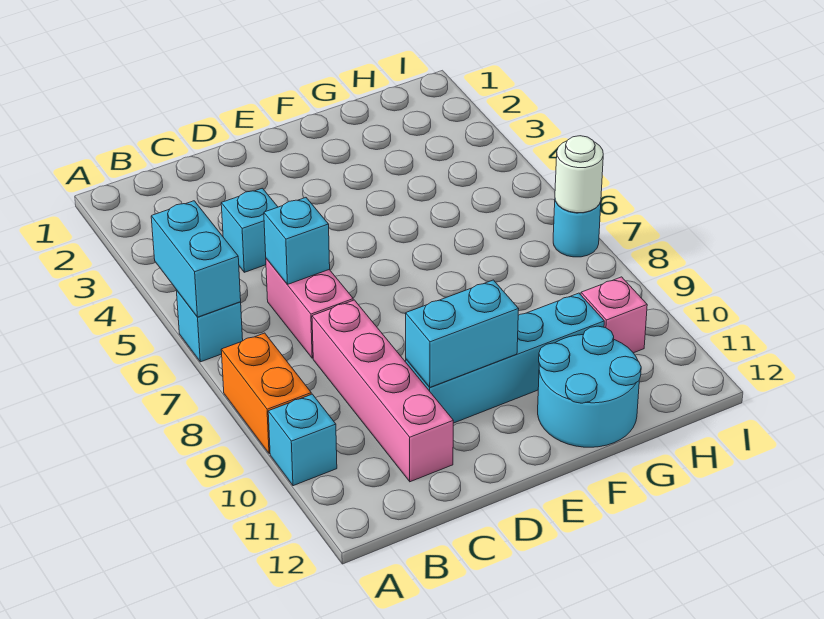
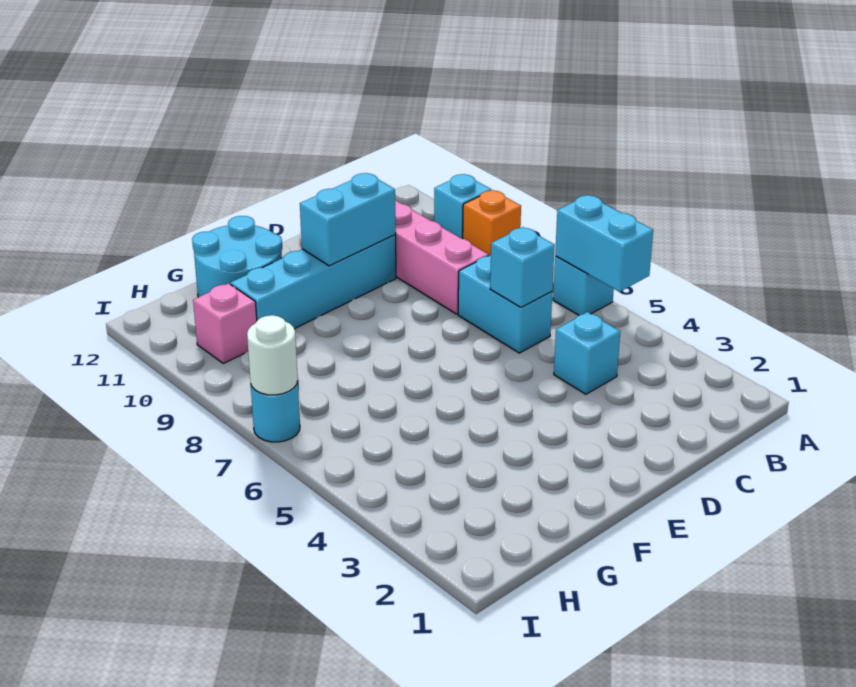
orange brick A8:A9 level 1 -> orange brick A9 level 1
pink brick C6:C7 level 1 -> cyan brick C6:C7 level 1

